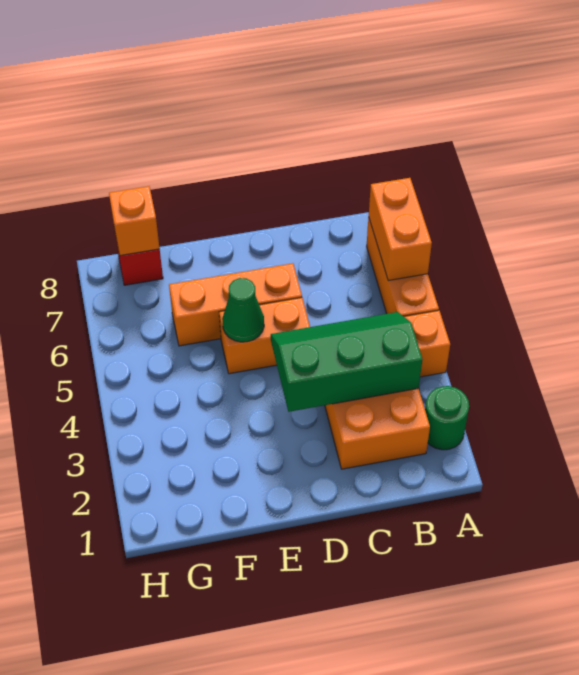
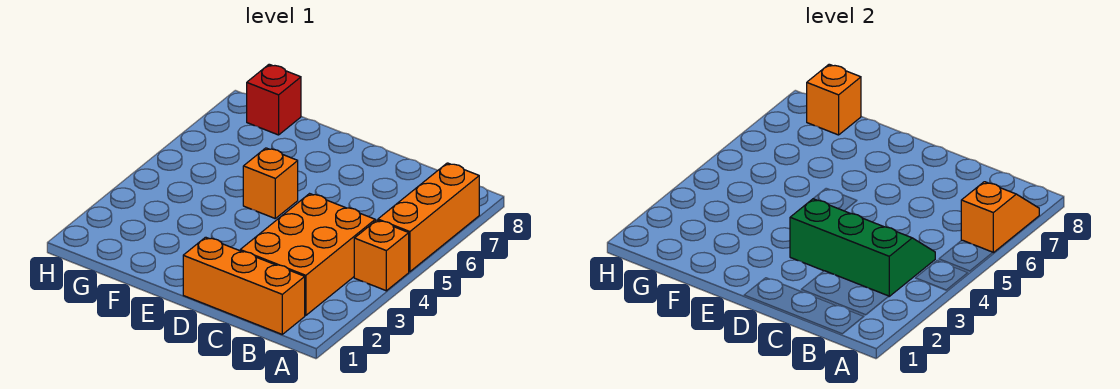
green round brick A2 level 1 -> none
orange brick A6:A7 level 2 -> orange slope A6:A7 level 2 top 6
orange brick D5:E5 level 1 -> orange brick E5 level 1
orange brick D6:F6 level 1 -> orange brick B1:D1 level 1
green cone E5 level 2 -> none

